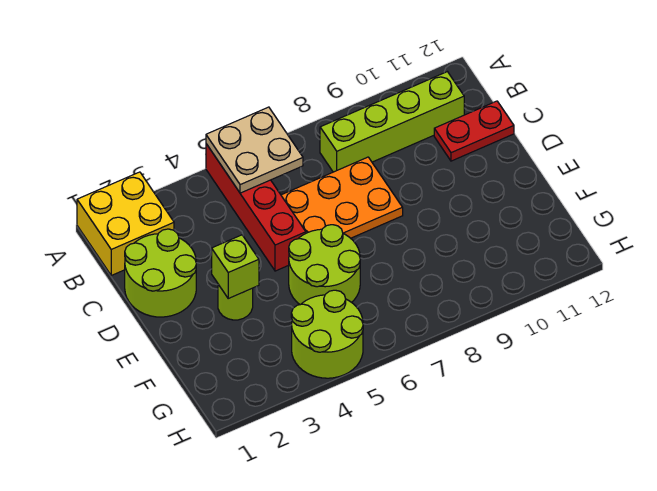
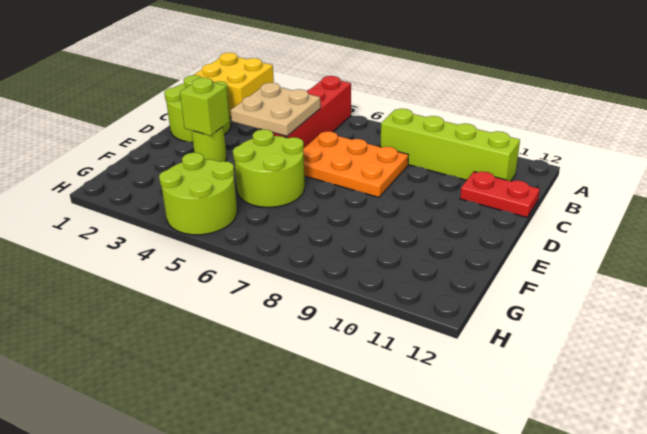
tan plate A5:B6 level 2 -> tan plate C4:D5 level 2

